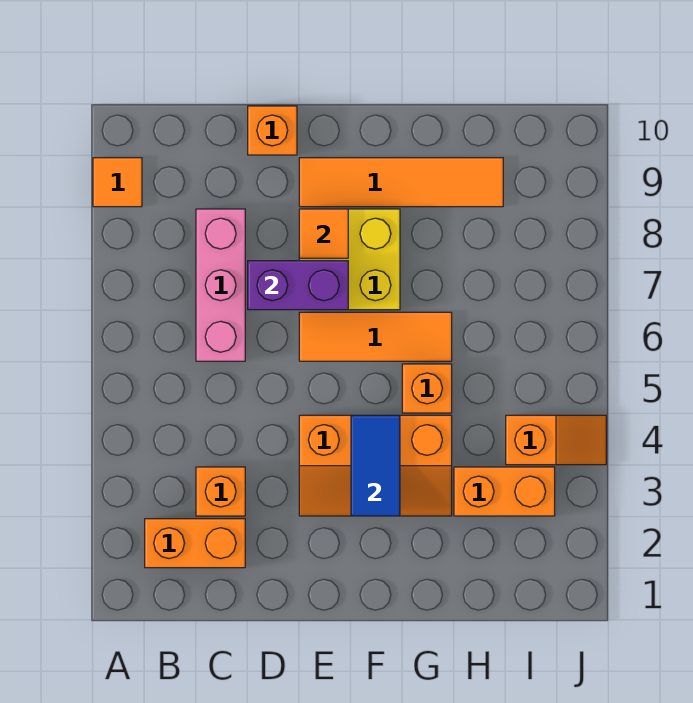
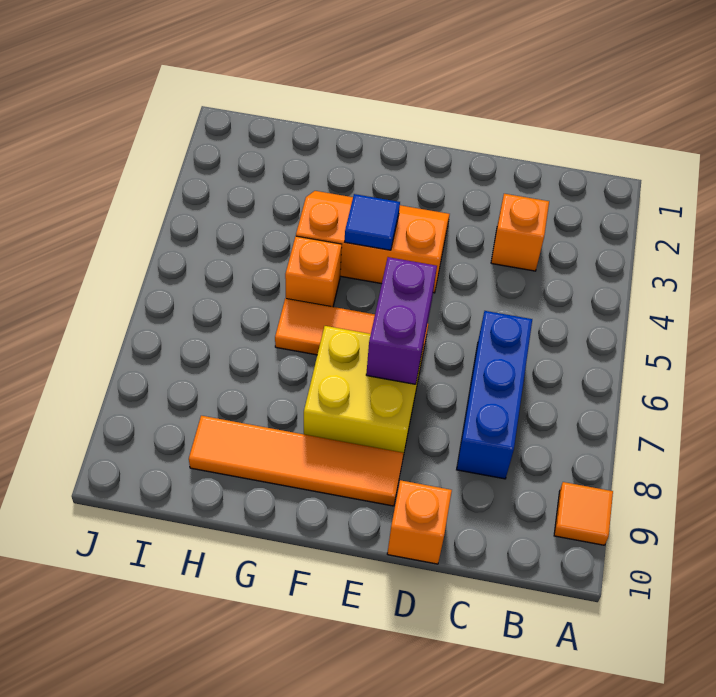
orange brick B2:C2 level 1 -> none
pink brick C6:C8 level 1 -> blue brick C6:C8 level 1
purple brick D7:E7 level 2 -> purple brick E6:E7 level 2
orange tile E8 level 2 -> none
blue tile F3:F4 level 2 -> blue tile F4 level 2
orange brick H3:I3 level 1 -> none
orange slope I4:J4 level 1 top I -> none

